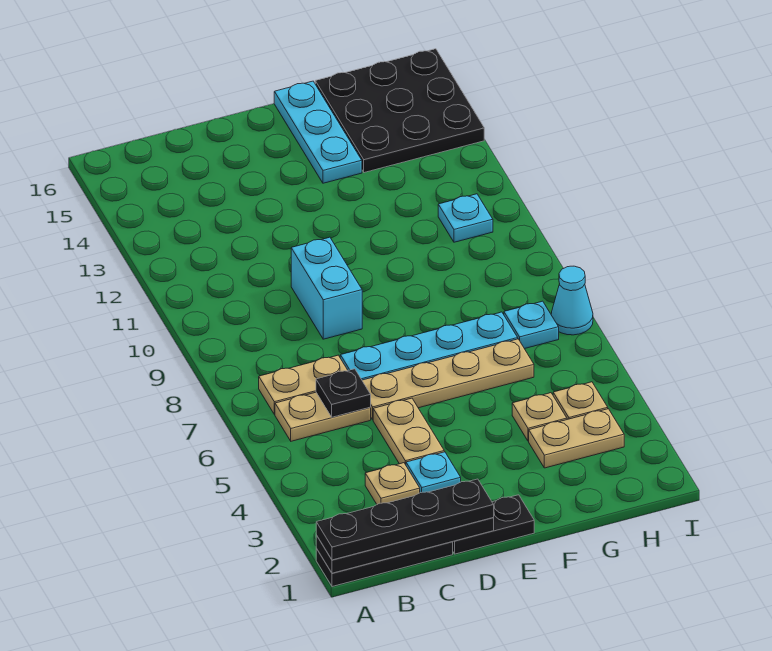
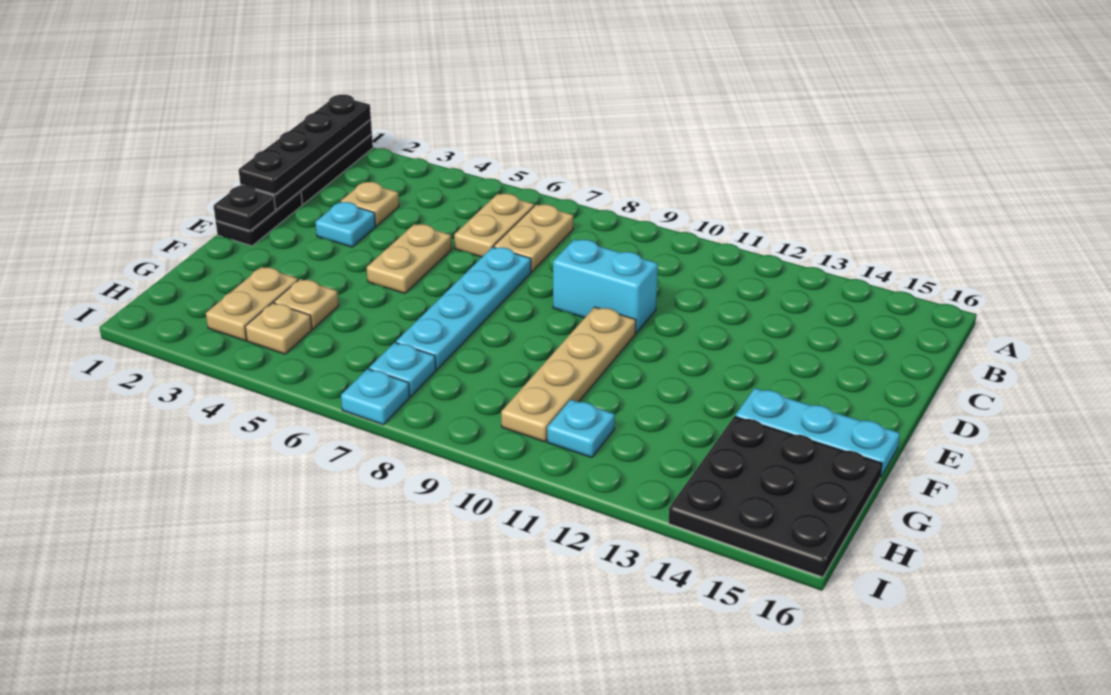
black plate C6 level 2 -> black plate E1 level 2
tan plate D4:D5 level 1 -> tan plate D5:E5 level 1
tan plate D6:G6 level 1 -> tan plate E10:H10 level 1
cyan cone I7 level 1 -> cyan plate I7 level 1

